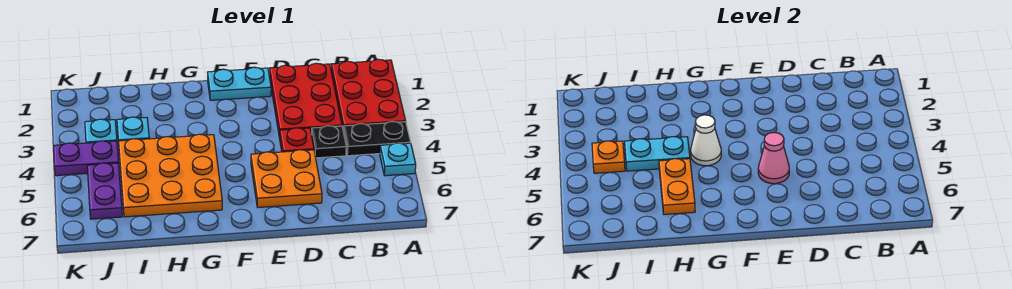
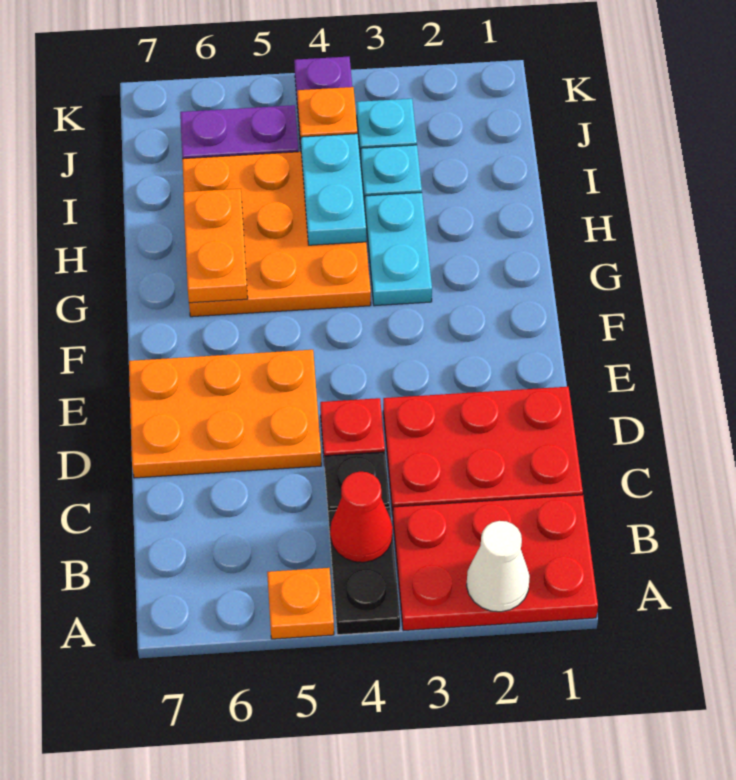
cyan plate A5 level 1 -> orange plate A5 level 1
none -> red cone B4 level 2
orange plate D5:E6 level 1 -> orange plate D5:E7 level 1
cyan plate E1:F1 level 1 -> cyan plate G3:H3 level 1
pink cone E5 level 2 -> none
white cone G4 level 2 -> white cone A2 level 2
orange plate H5:H6 level 2 -> orange plate G6:H6 level 2

